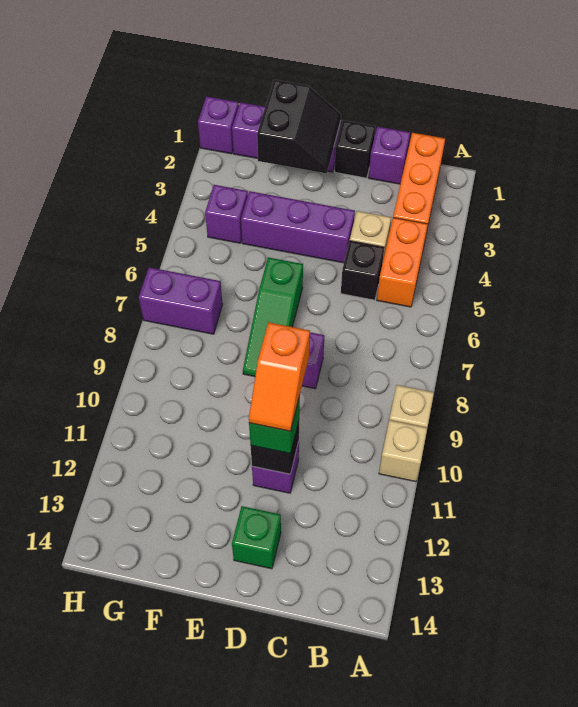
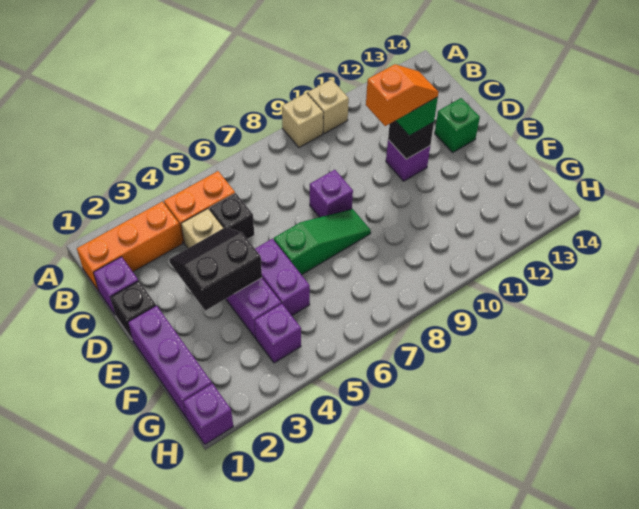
black slope E1:F2 level 2 top F -> black slope D3:E4 level 2 top E
purple brick G7:H7 level 1 -> purple brick E5:F5 level 1

